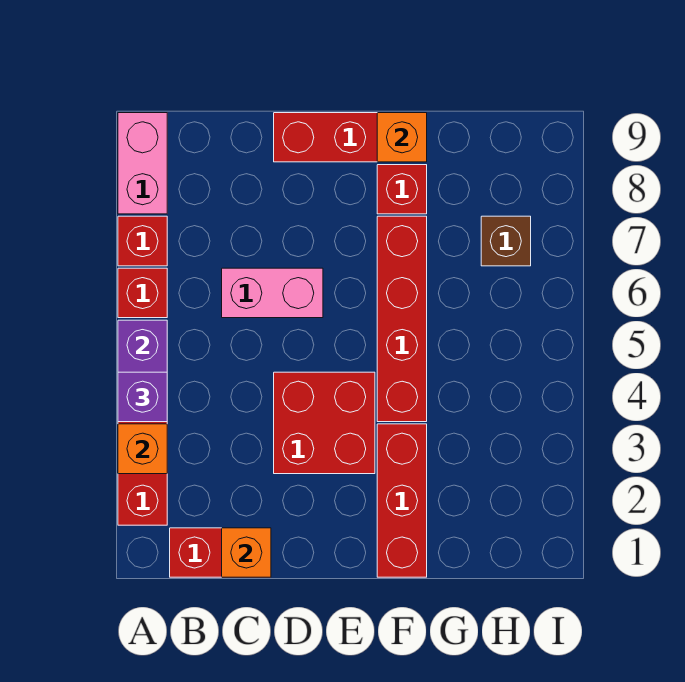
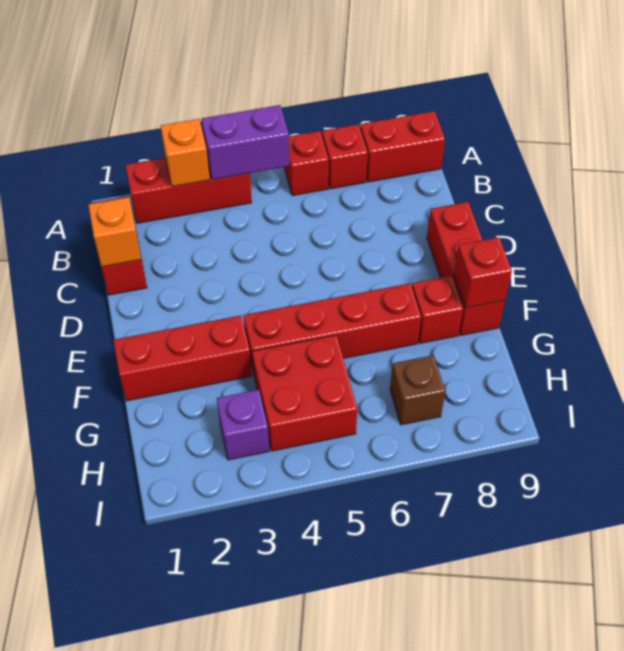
purple brick A4 level 3 -> purple brick H3 level 1
pink brick A8:A9 level 1 -> red brick A8:A9 level 1
pink brick C6:D6 level 1 -> none
red brick D3:E4 level 1 -> red brick G4:H5 level 1
orange brick F9 level 2 -> red brick F9 level 2

